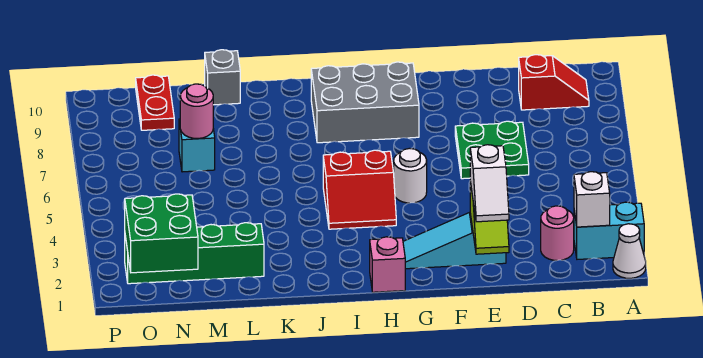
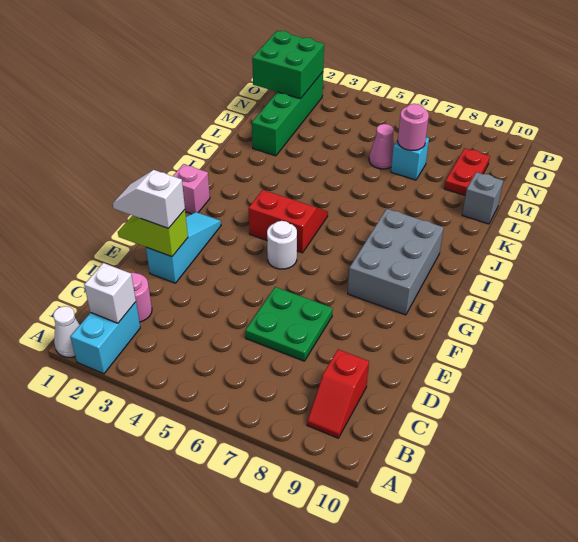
red slope H4:I5 level 1 top 5 -> red slope H4:I5 level 1 top H
none -> pink cone M6 level 1
red plate N9:N10 level 1 -> red plate M9:N9 level 1

